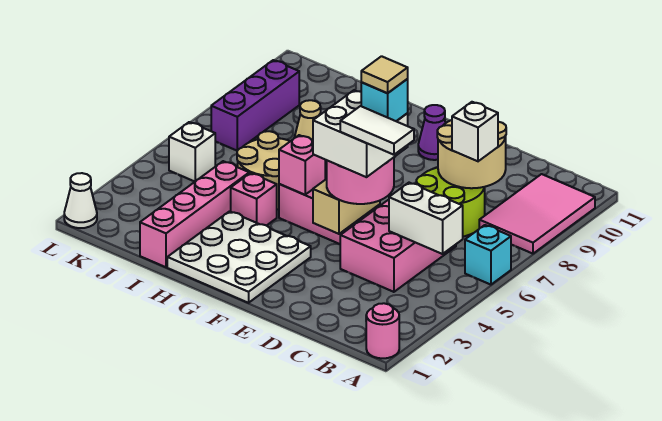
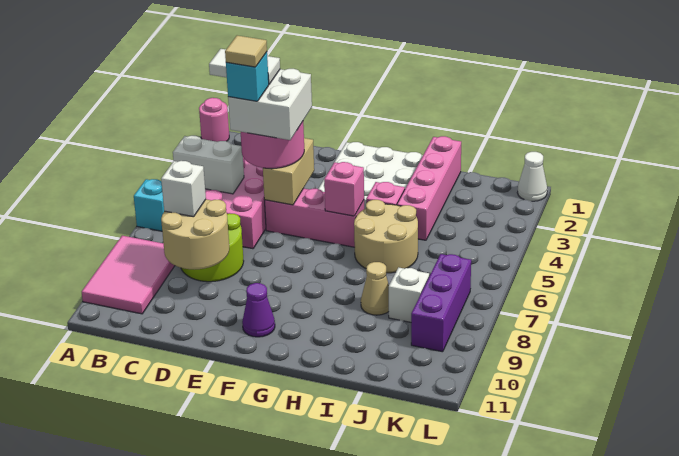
white brick K5 level 1 -> white brick J8 level 1

